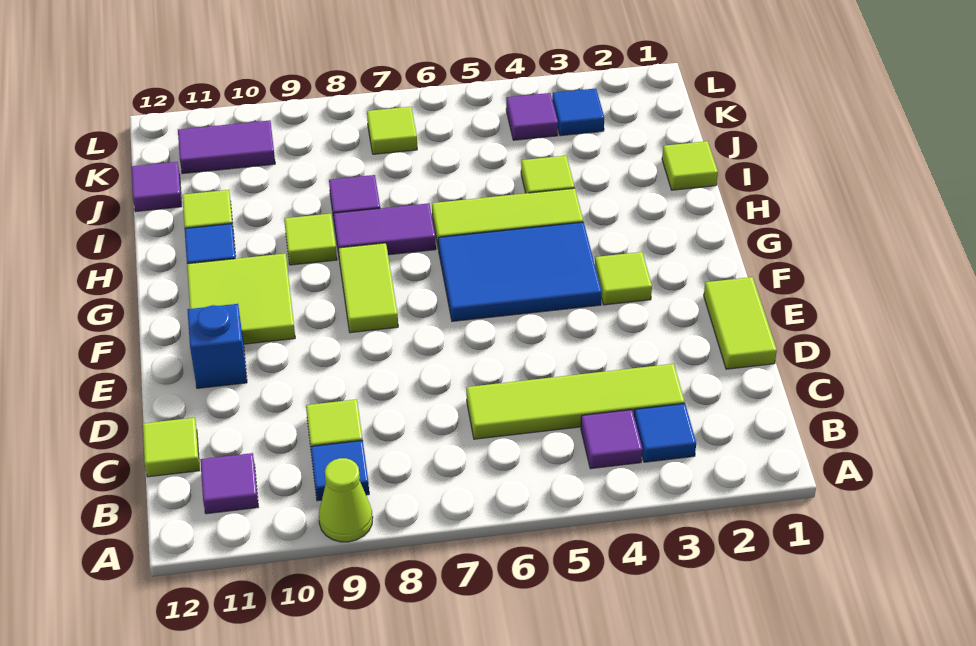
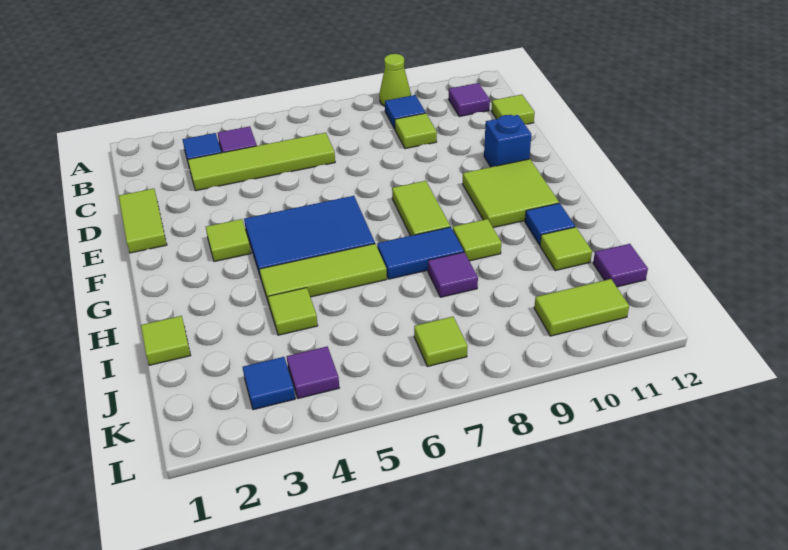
purple tile H7:H8 level 1 -> blue tile H7:H8 level 1
purple tile K10:K11 level 1 -> lime tile K10:K11 level 1

